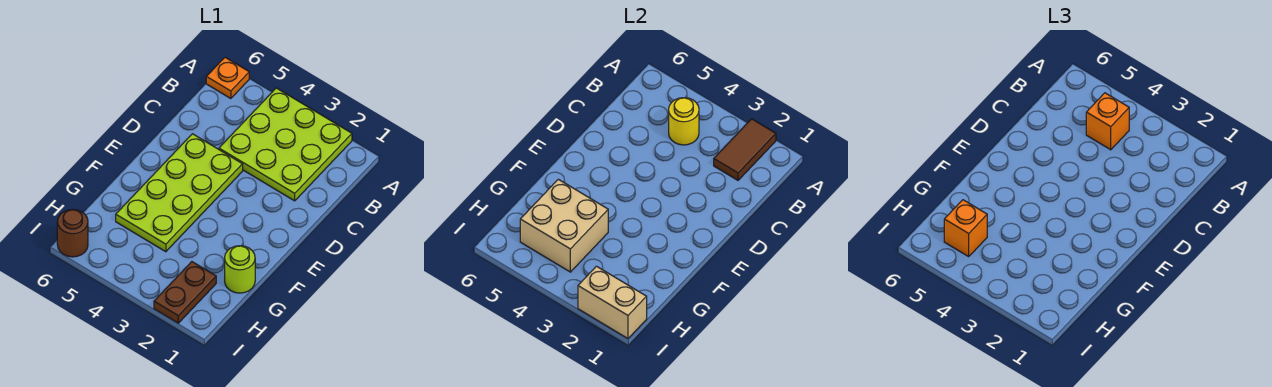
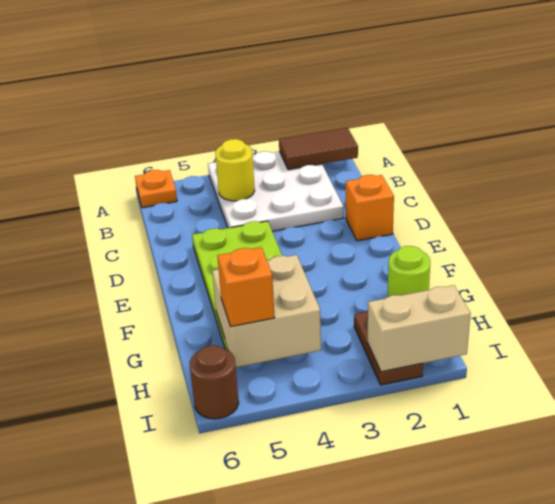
lime plate A2:C4 level 1 -> white plate A2:C4 level 1
brown tile A2:B2 level 2 -> brown tile A1:A2 level 2
orange brick B4 level 3 -> orange brick D1 level 1

